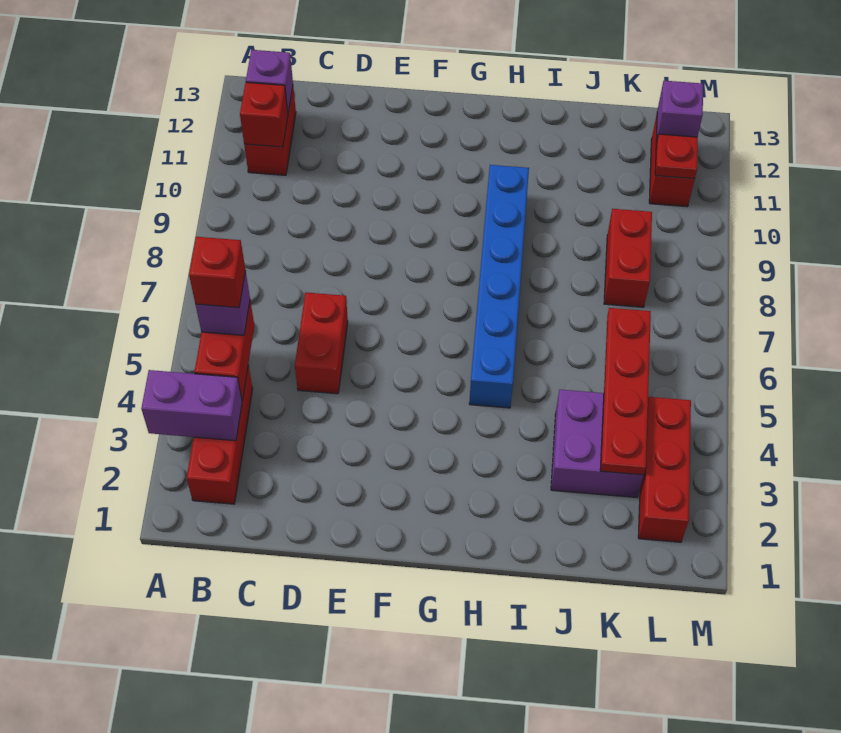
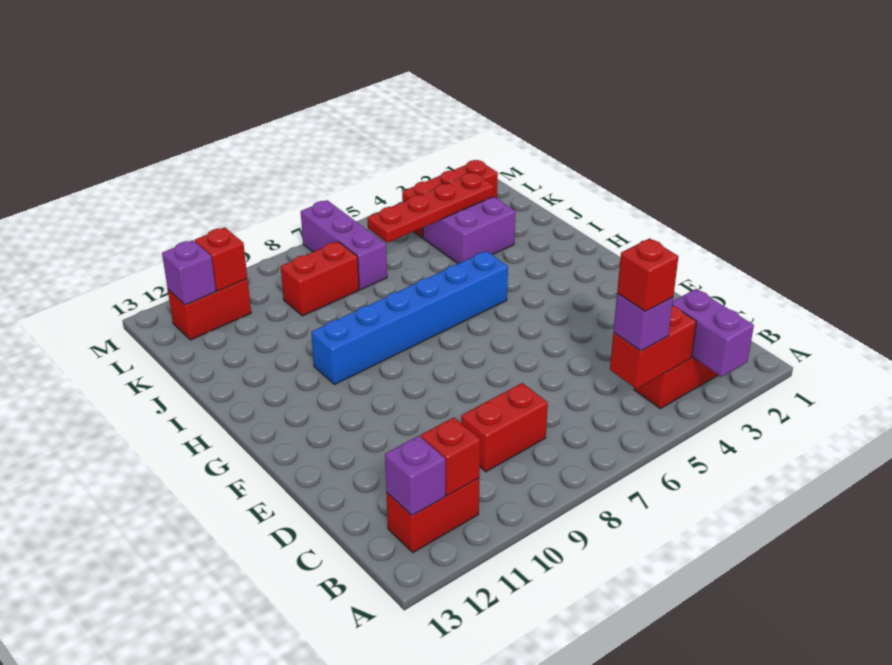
red brick D5:D6 level 1 -> red brick C8:C9 level 1
none -> purple brick K7:M7 level 1
red plate L11 level 2 -> red brick L11 level 2

